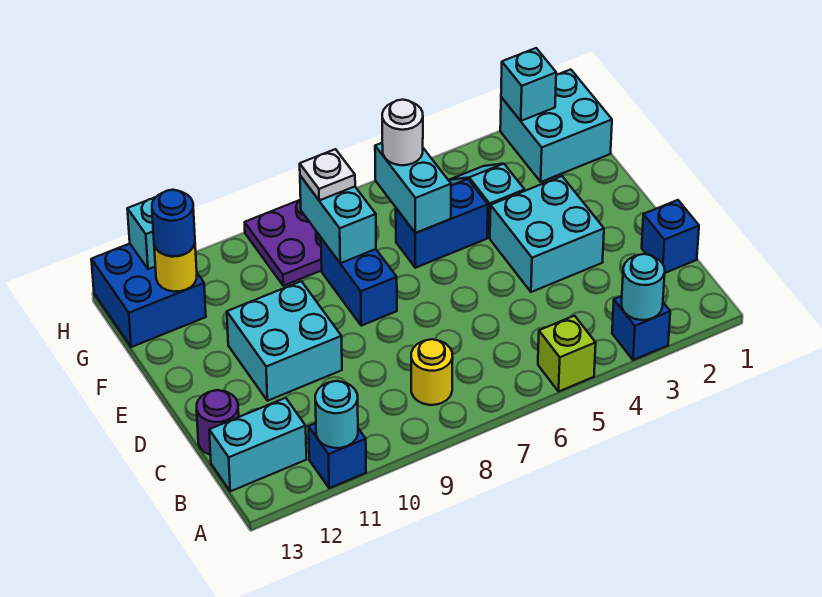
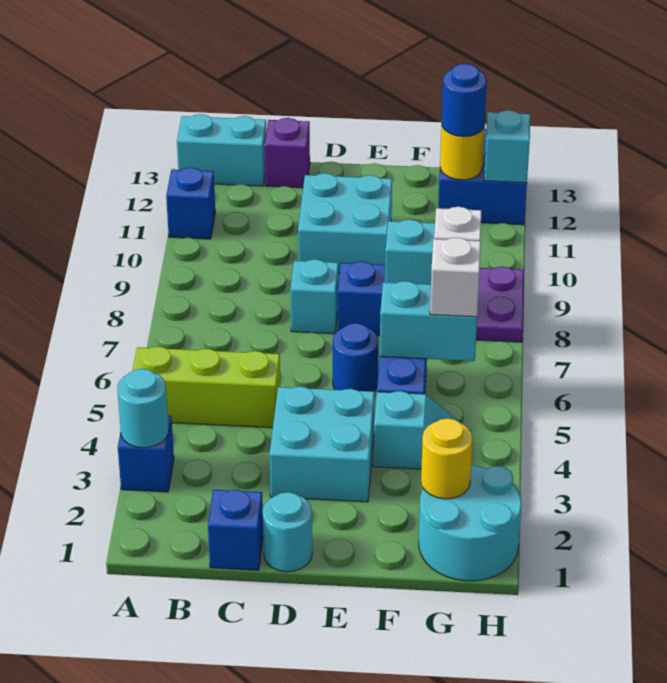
lime brick A5 level 1 -> lime brick A5:C5 level 1
cyan round brick A11 level 2 -> cyan round brick D1 level 1
yellow round brick B8 level 1 -> yellow round brick G2 level 2
cyan brick B12:B13 level 1 -> cyan brick A13:B13 level 1
purple round brick C13 level 1 -> purple brick C13 level 1
none -> blue round brick E6 level 1
cyan brick G1:H2 level 1 -> cyan round brick G1:H2 level 1
white round brick G6 level 3 -> white brick G6 level 3
cyan brick H2 level 2 -> cyan brick D8 level 1

